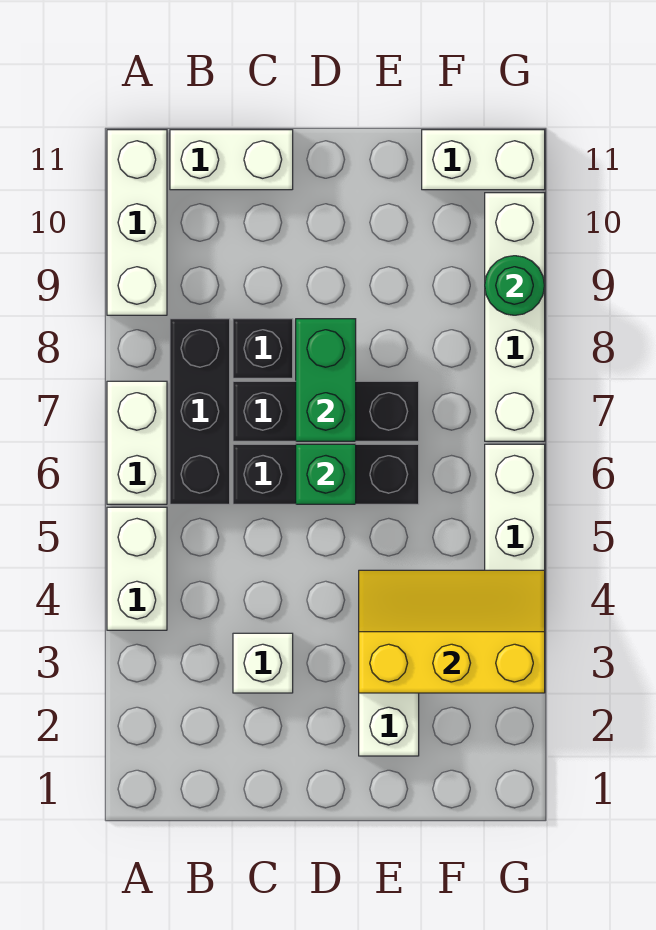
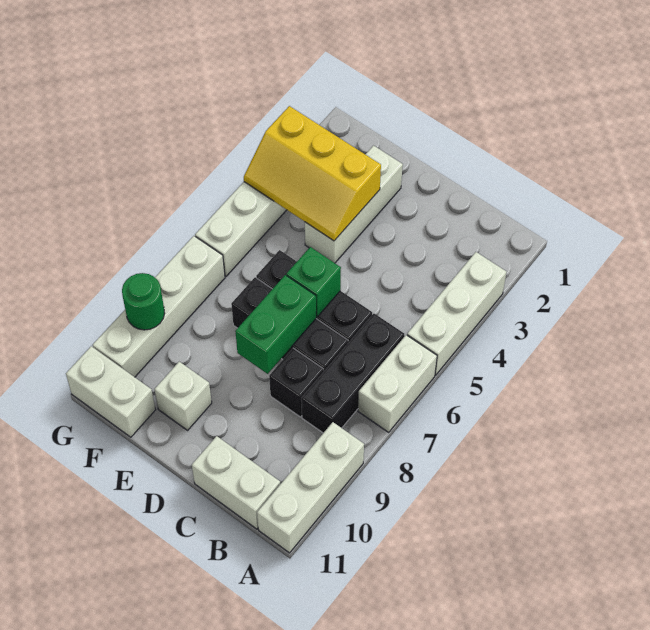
white brick A4:A5 level 1 -> white brick A3:A5 level 1
white brick C3 level 1 -> white brick E10 level 1

